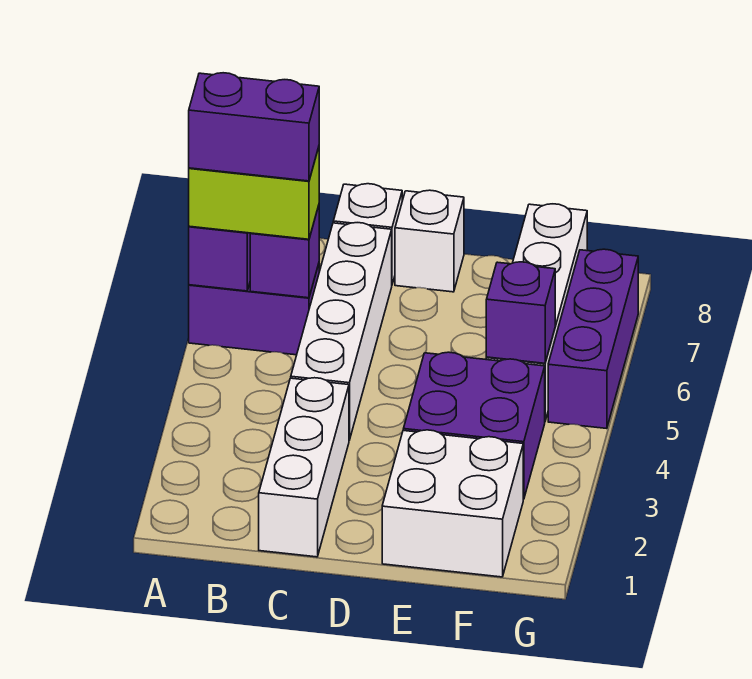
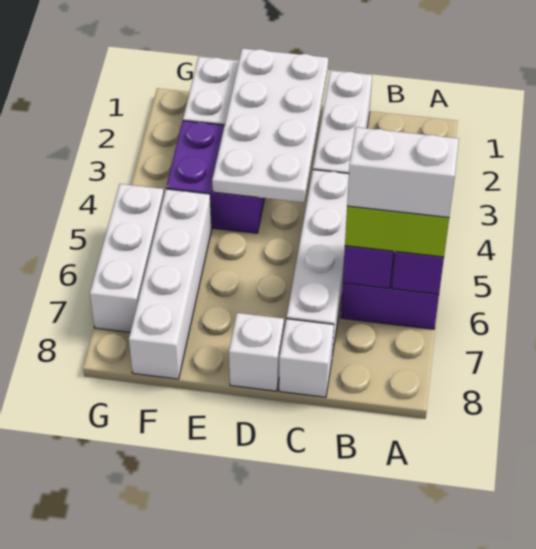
purple brick A6:B6 level 4 -> white brick A6:B6 level 4
none -> white plate D1:E4 level 2
purple brick F5 level 2 -> none
purple brick G5:G7 level 1 -> white brick G5:G7 level 1

